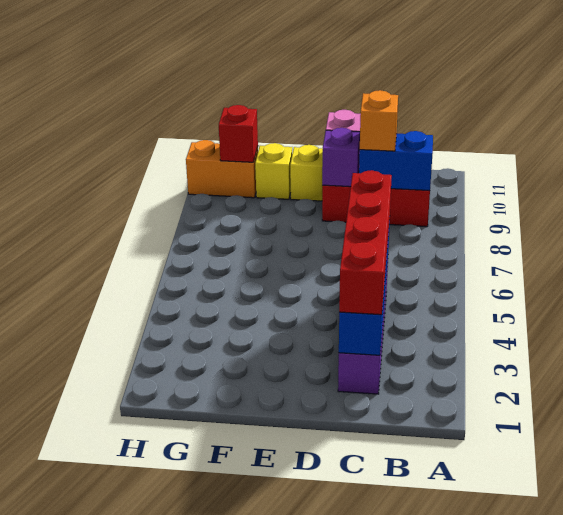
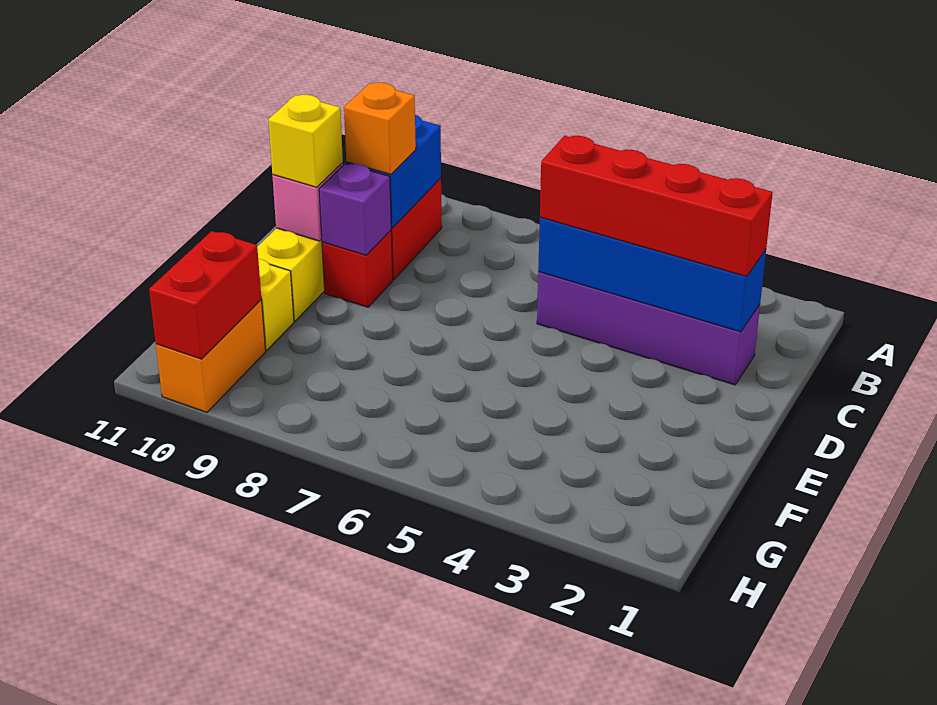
none -> yellow brick D10 level 3
red brick G10 level 2 -> red brick G10:H10 level 2

